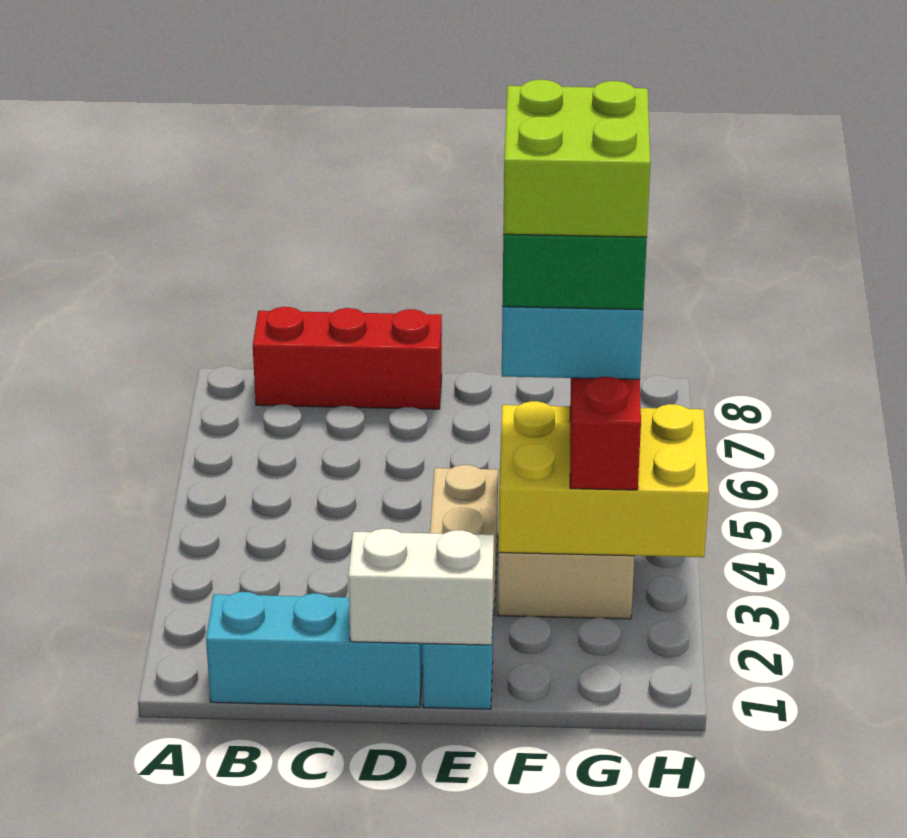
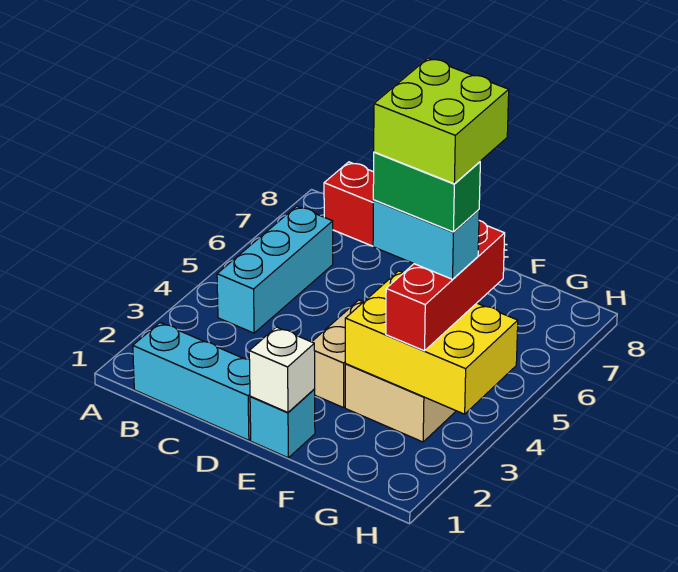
none -> cyan brick B4:B6 level 1
white brick D1:E1 level 2 -> white brick E1 level 2

